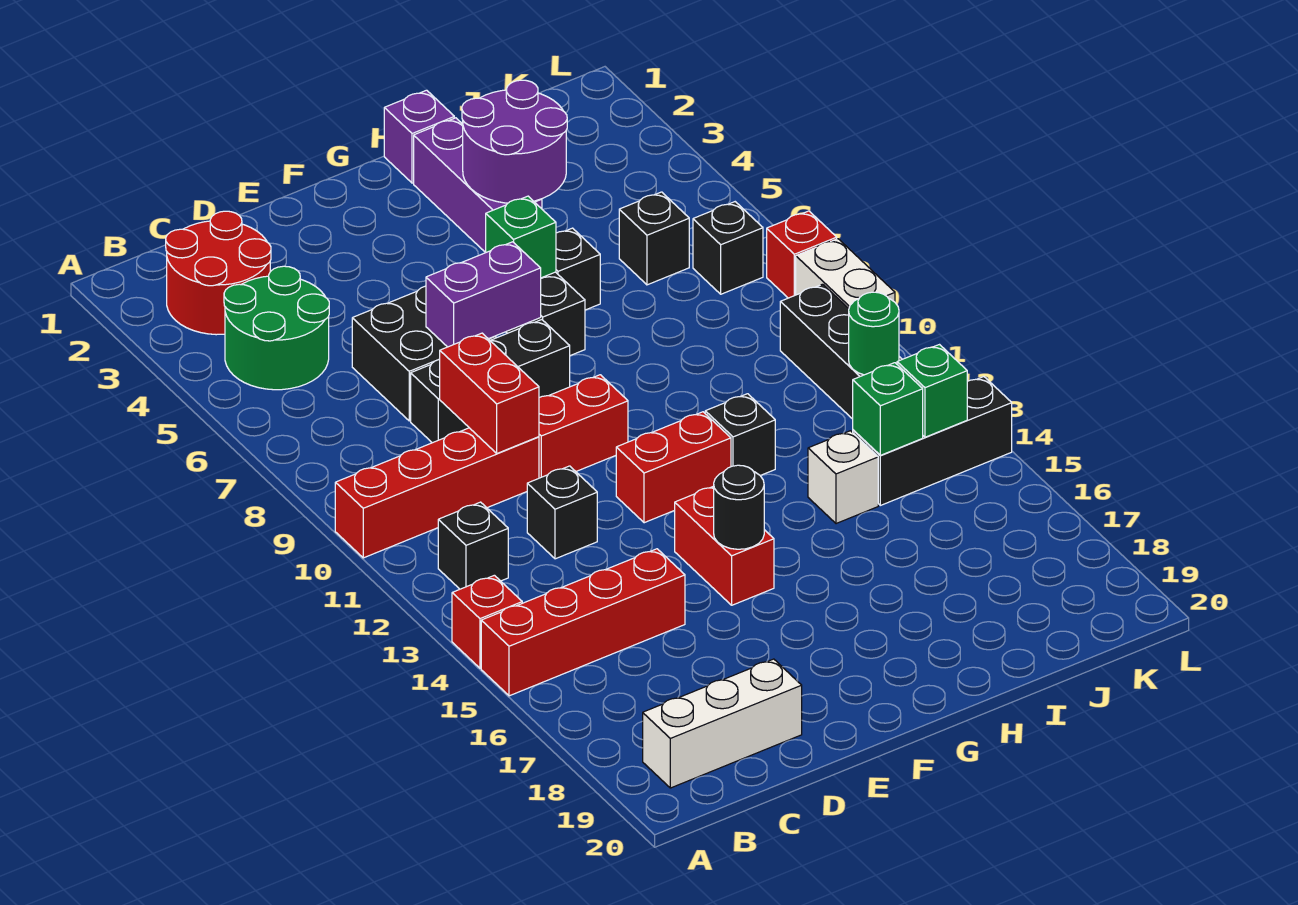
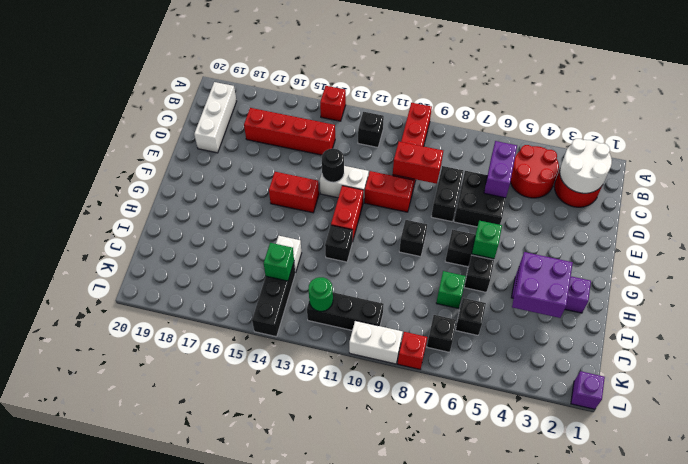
red brick A15:D15 level 1 -> red brick C14:C17 level 1
none -> white round brick B2:C3 level 2
green round brick B4:C5 level 1 -> red round brick B4:C5 level 1
black brick D8:F8 level 1 -> black brick D8:E8 level 1
black brick D12 level 1 -> black brick G9 level 1
purple brick E7:F7 level 2 -> purple brick C6:D6 level 2
red brick E10:F10 level 1 -> red brick E10:E11 level 1
none -> white brick E12:E13 level 1
black round brick F15 level 2 -> black round brick E13 level 2
purple brick H1 level 1 -> purple brick L1 level 1
purple round brick H3:I4 level 2 -> purple brick H3:I4 level 2
green brick K14 level 2 -> green brick I7 level 1

